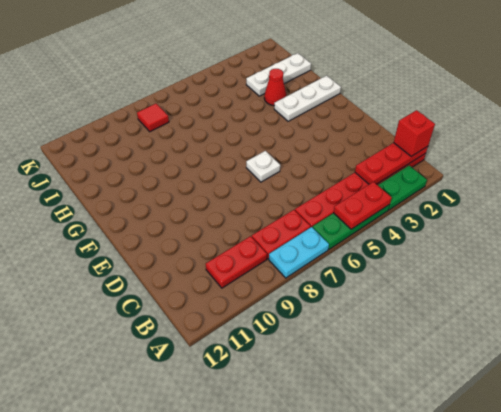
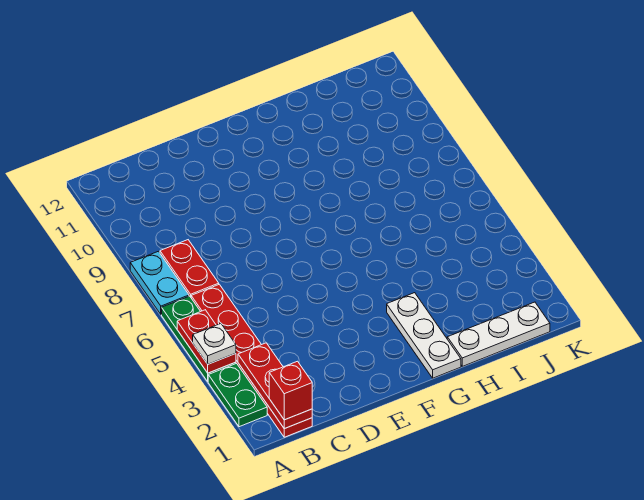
red plate B9:B10 level 1 -> none
white plate E6 level 1 -> white plate A4 level 3
red cone H3 level 1 -> none
white plate I1:I3 level 1 -> white plate H1:J1 level 1
red tile J8 level 1 -> none

